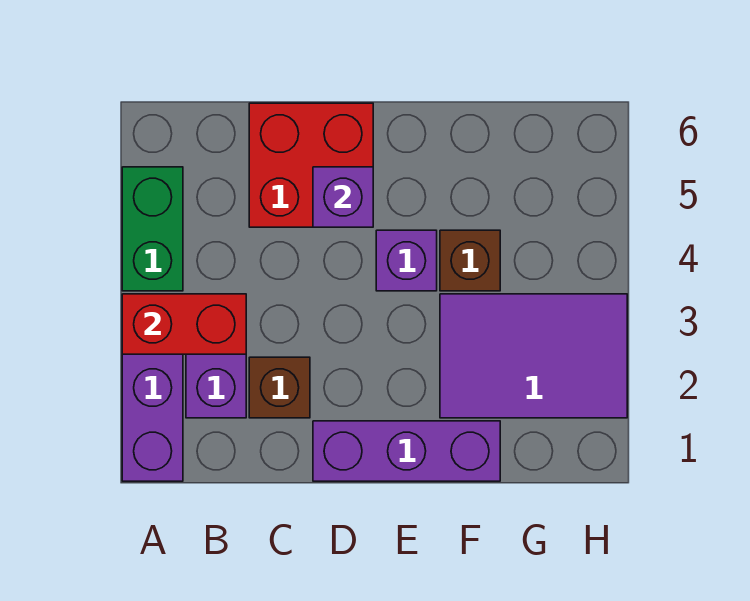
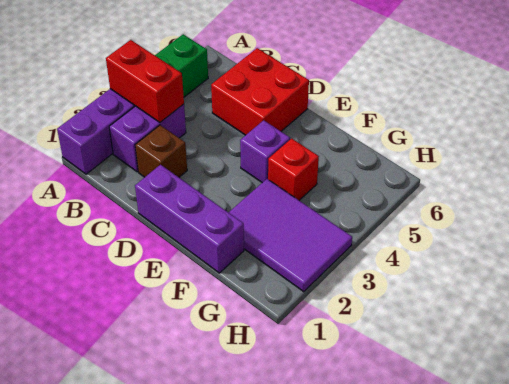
purple brick D5 level 2 -> none
brown brick F4 level 1 -> red brick F4 level 1

